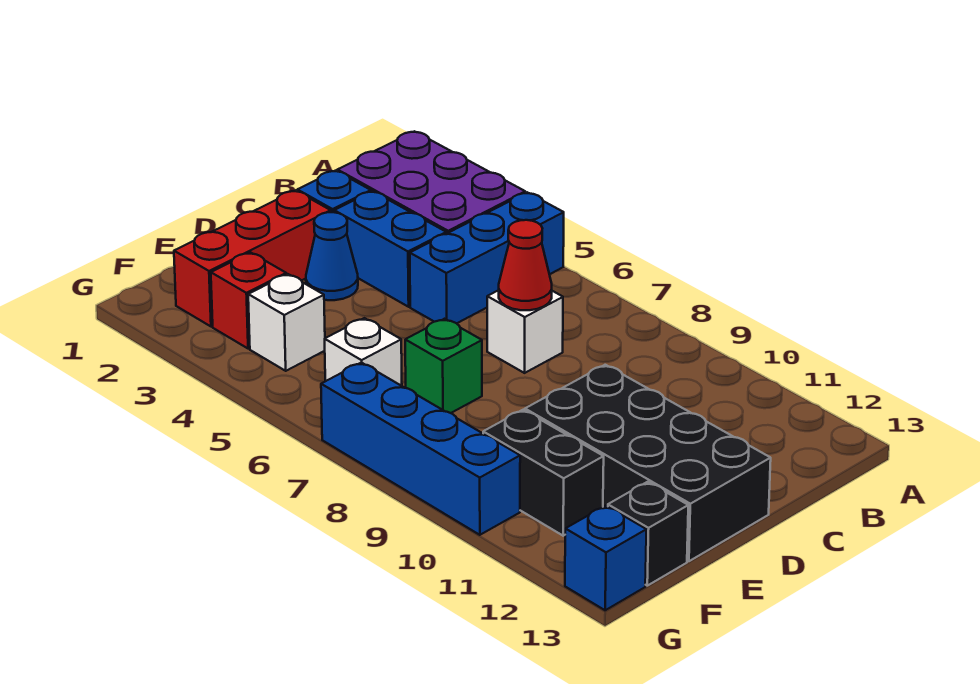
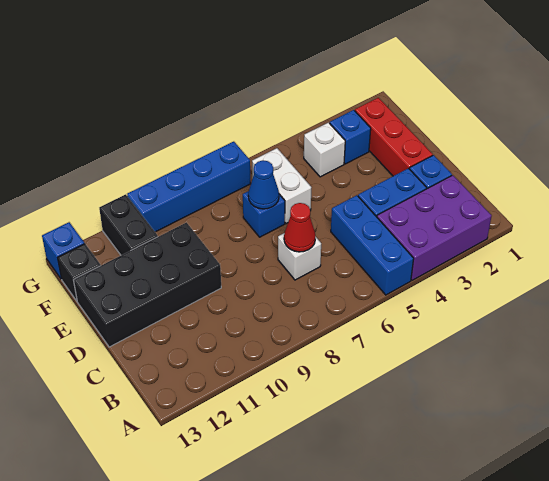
blue cone D3 level 1 -> blue cone E7 level 2
green brick E7 level 1 -> blue brick E7 level 1
red brick F3 level 1 -> blue brick F3 level 1
white brick F6 level 1 -> white brick E6:F6 level 1
black brick F10:F11 level 1 -> black brick F11:G11 level 1

